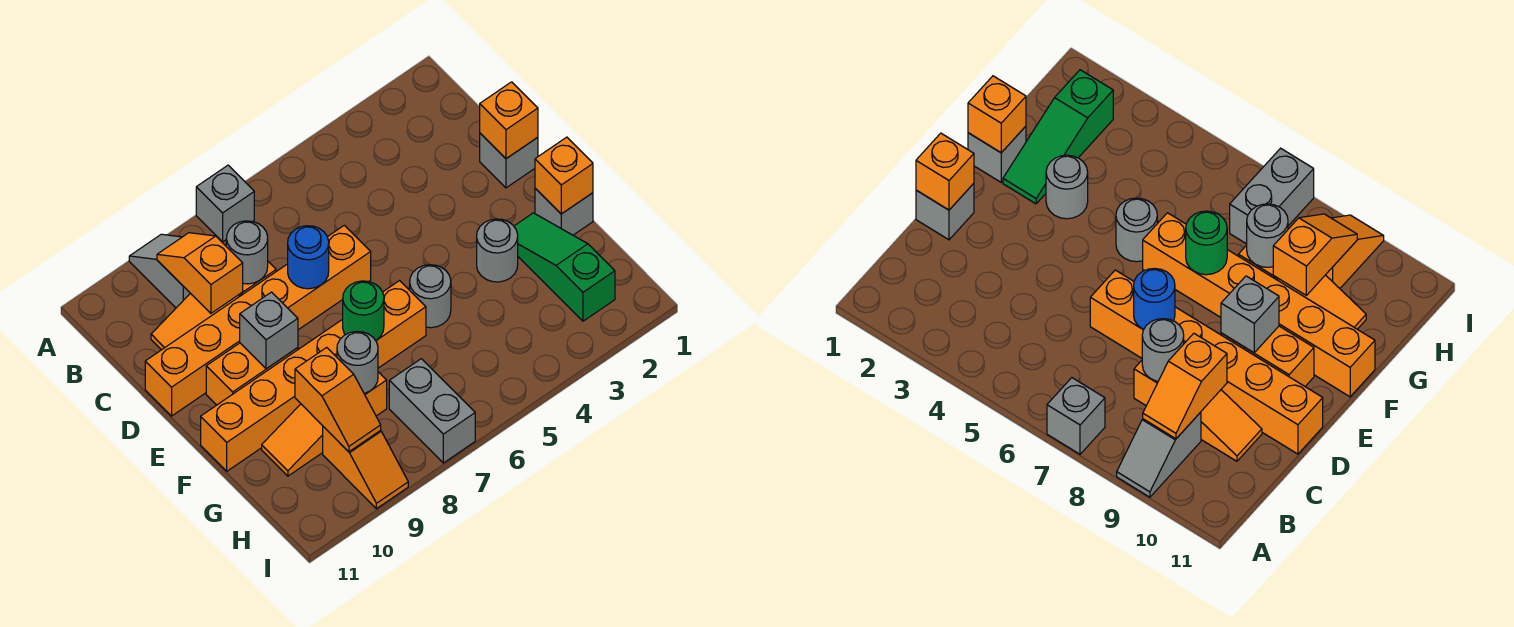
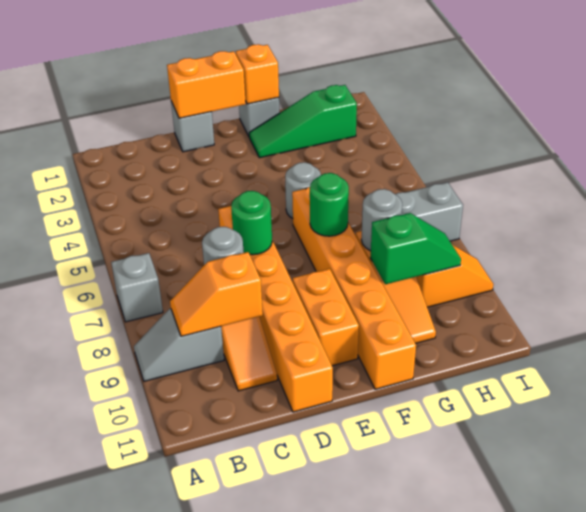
orange brick D1 level 2 -> orange brick D1:E1 level 2
blue round brick D7 level 2 -> green round brick D7 level 2
grey brick E9 level 2 -> none
grey round brick F3 level 1 -> none
orange slope G9:H9 level 2 top G -> green slope G9:H9 level 2 top G

